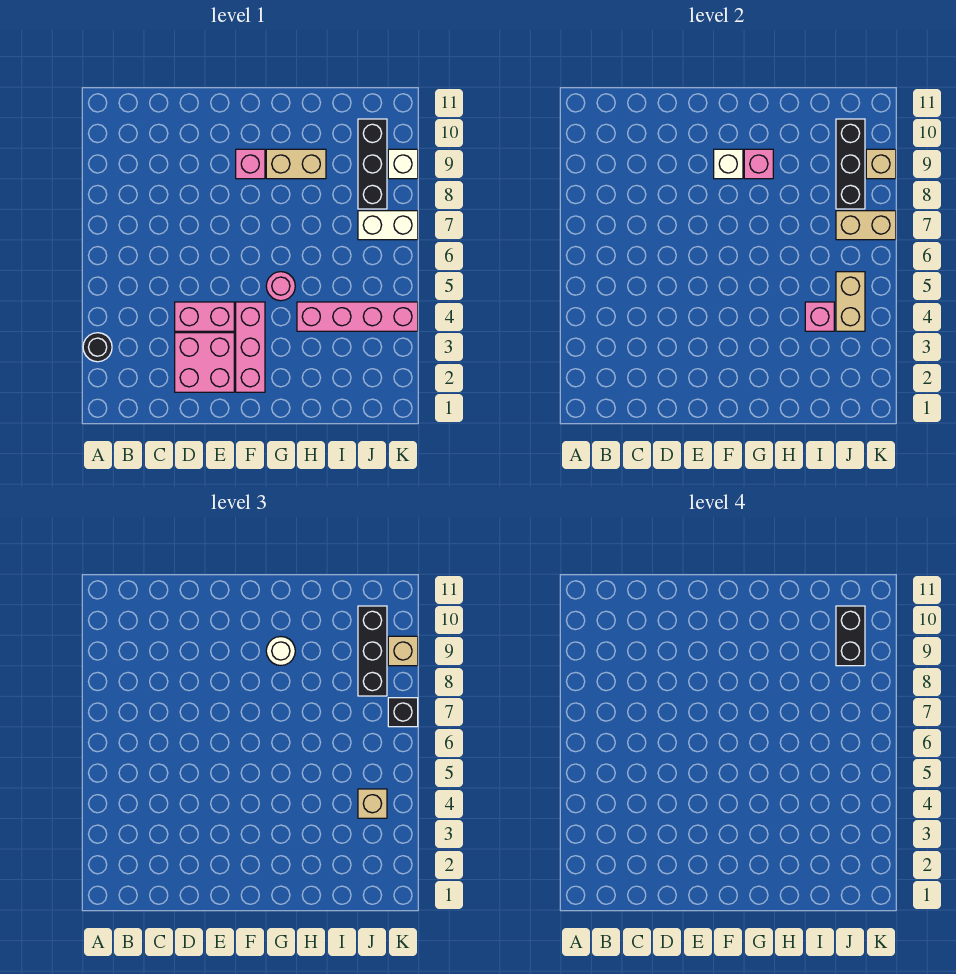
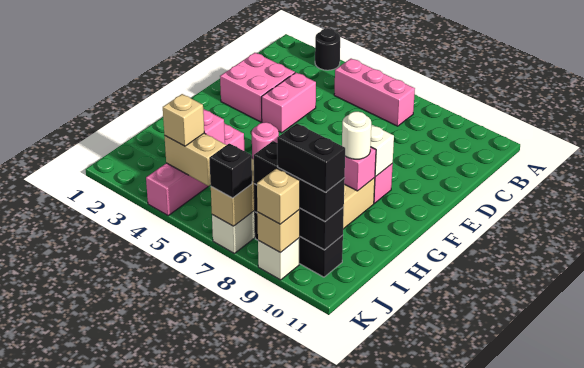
pink brick F2:F4 level 1 -> pink brick B5:B7 level 1

